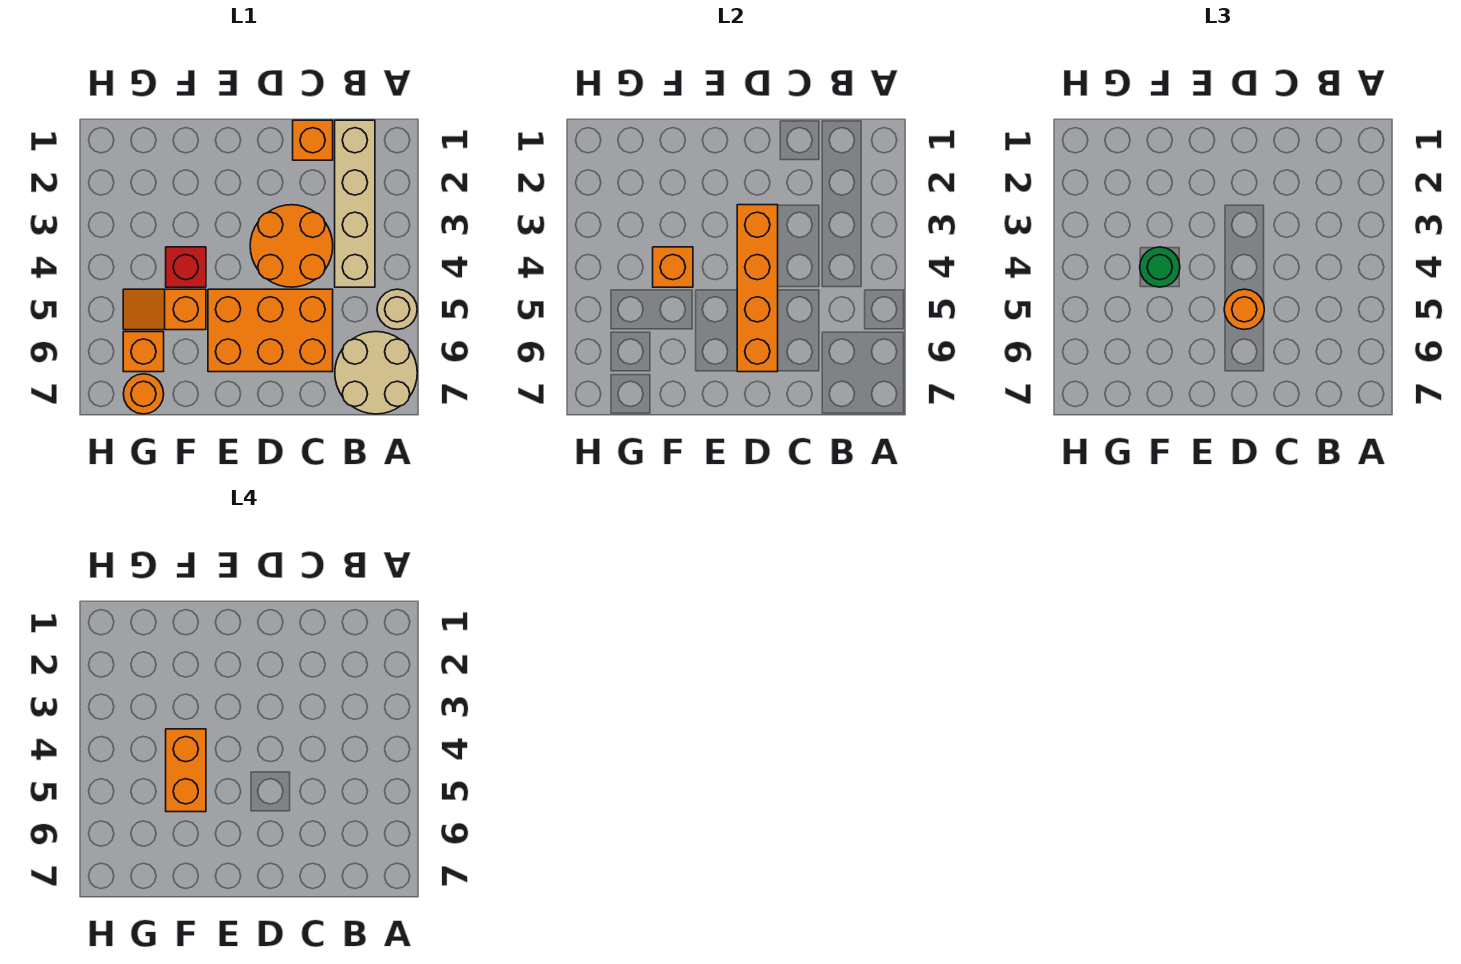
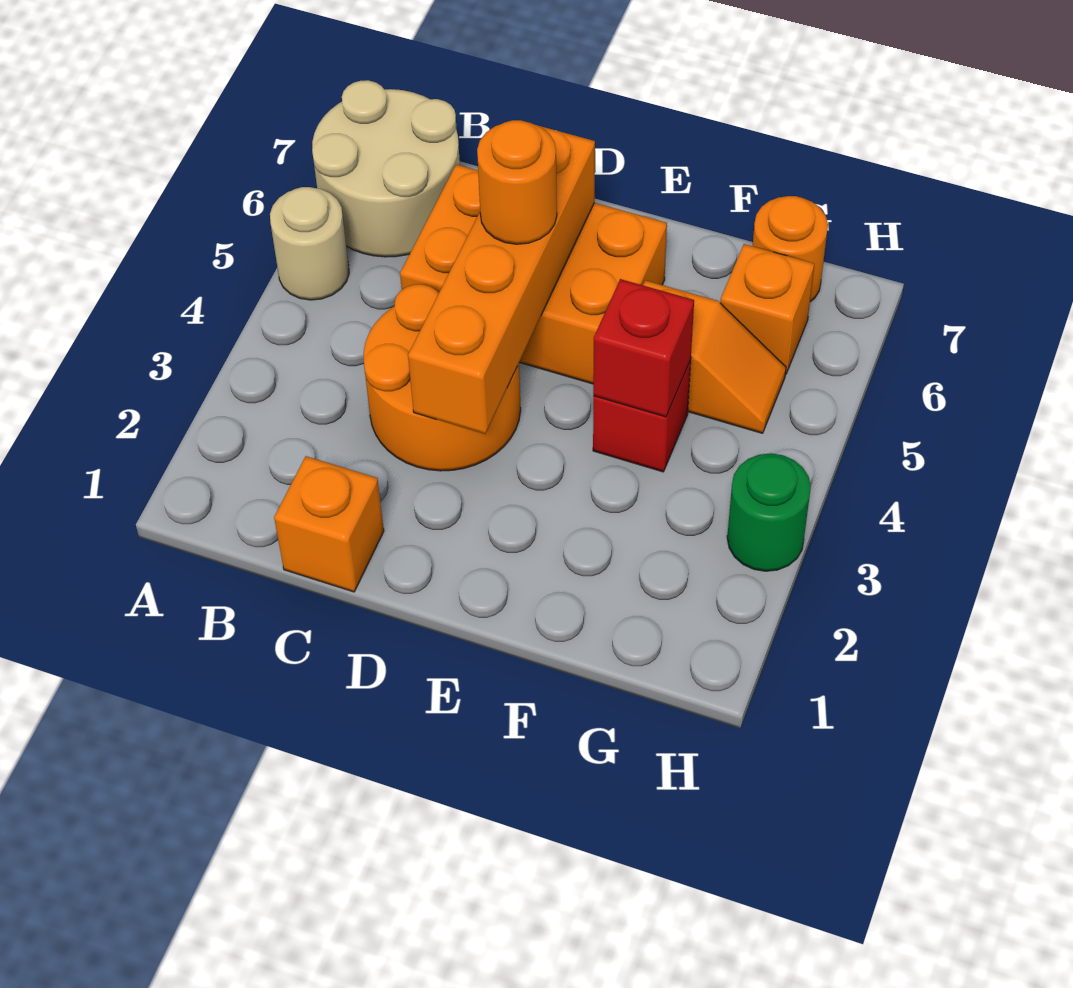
tan brick B1:B4 level 1 -> none
orange brick F4 level 2 -> red brick F4 level 2
green round brick F4 level 3 -> green round brick H3 level 1
orange brick F4:F5 level 4 -> none

